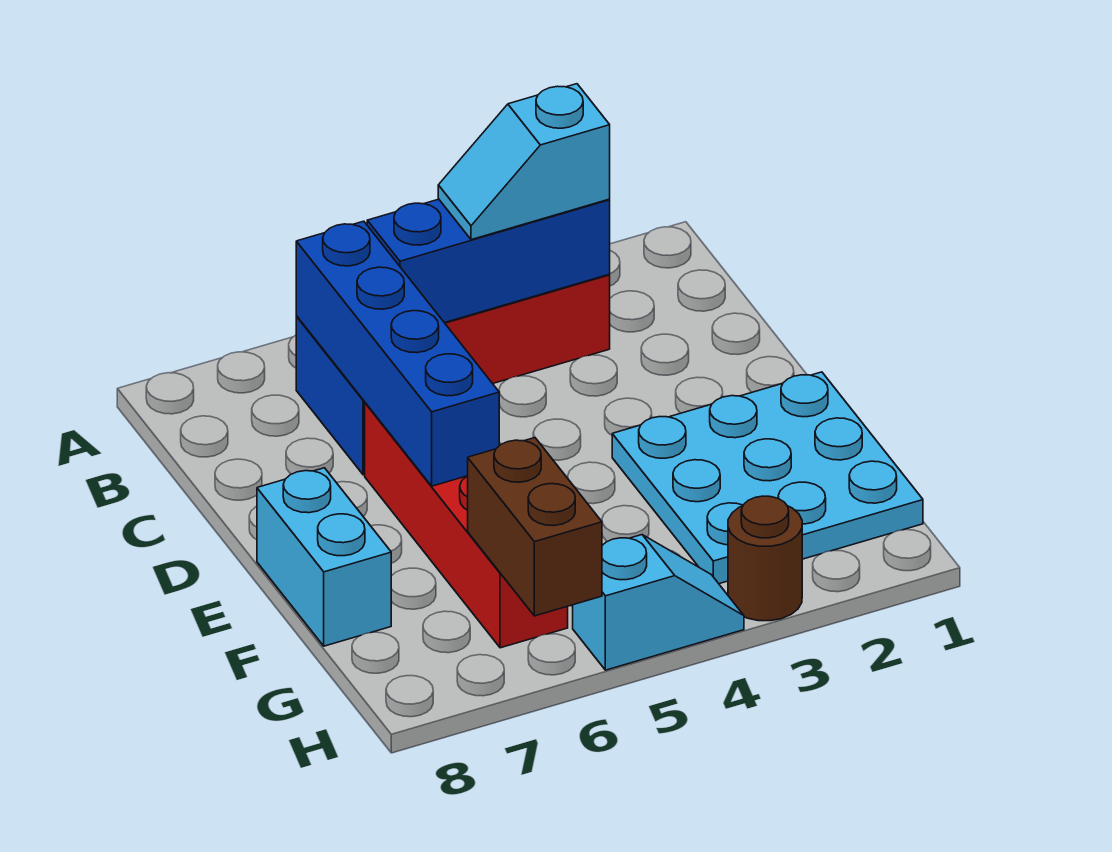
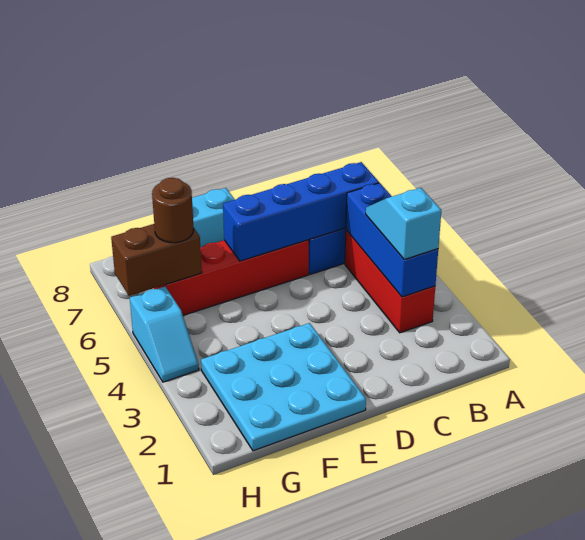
brown round brick H3 level 1 -> brown round brick G6 level 3

